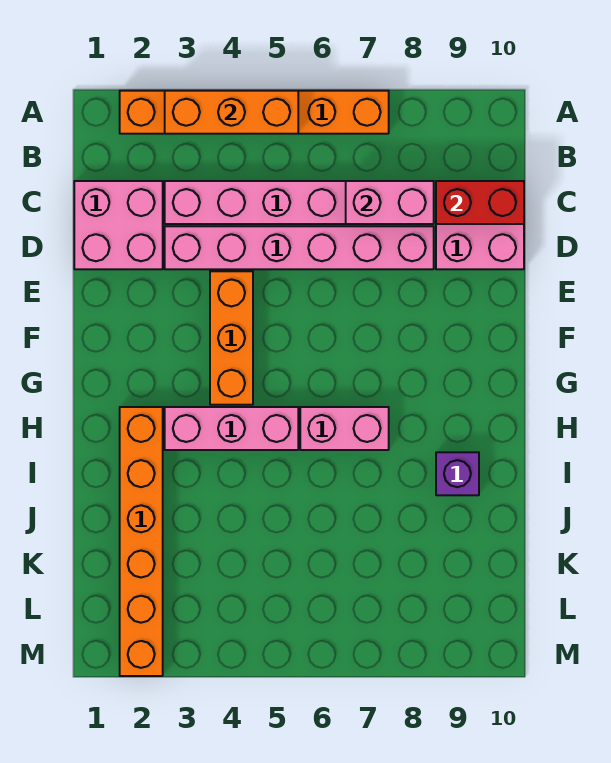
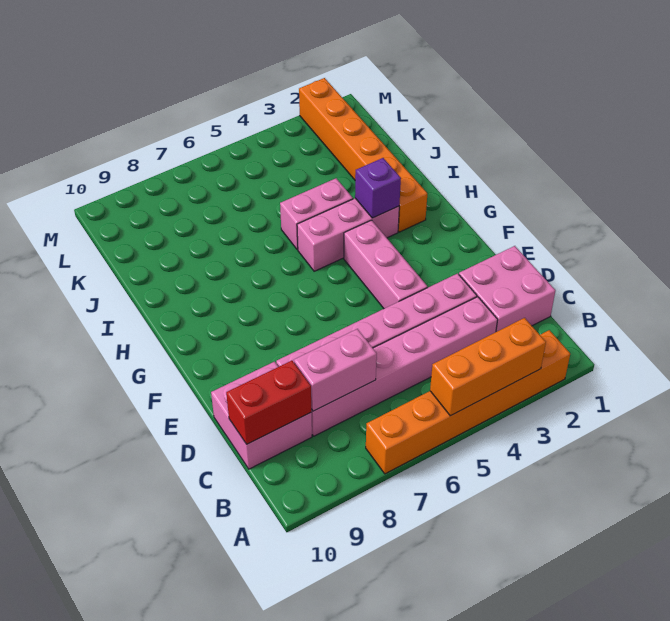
orange brick E4:G4 level 1 -> pink brick E4:G4 level 1
pink brick H6:H7 level 1 -> pink brick I4:I5 level 1
purple brick I9 level 1 -> purple brick H3 level 2

